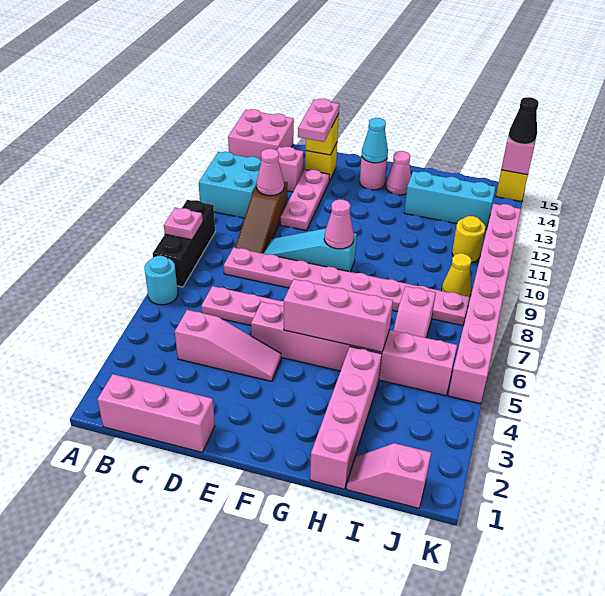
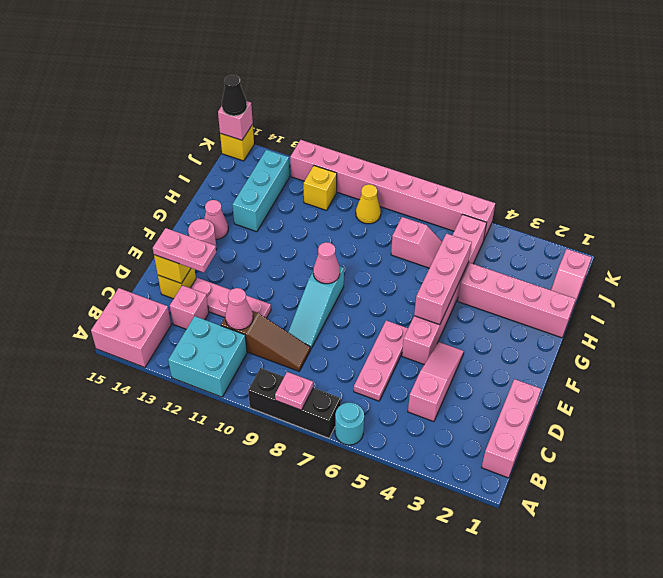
pink plate C8:J8 level 1 -> none
cyan cone F14 level 2 -> none
yellow round brick J11 level 1 -> yellow brick J11 level 1

